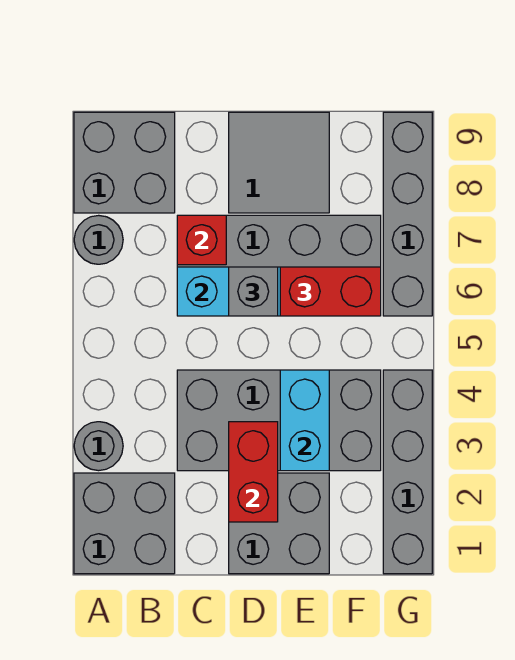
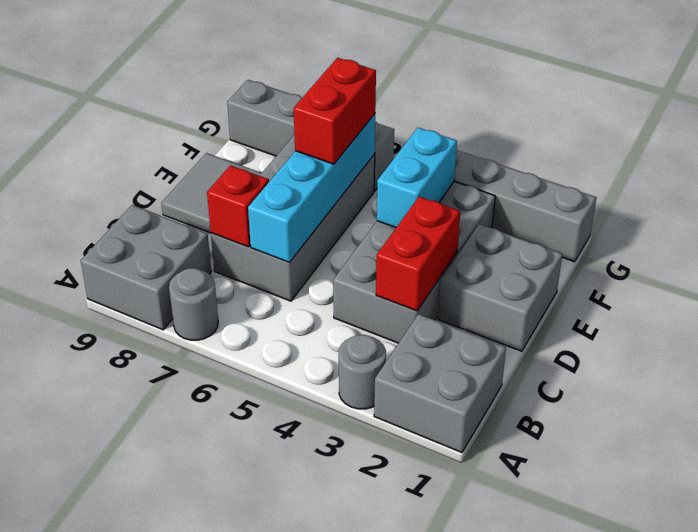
red brick D2:D3 level 2 -> red brick C3:D3 level 2
grey brick D6 level 3 -> none
cyan brick E3:E4 level 2 -> cyan brick E4:F4 level 2

